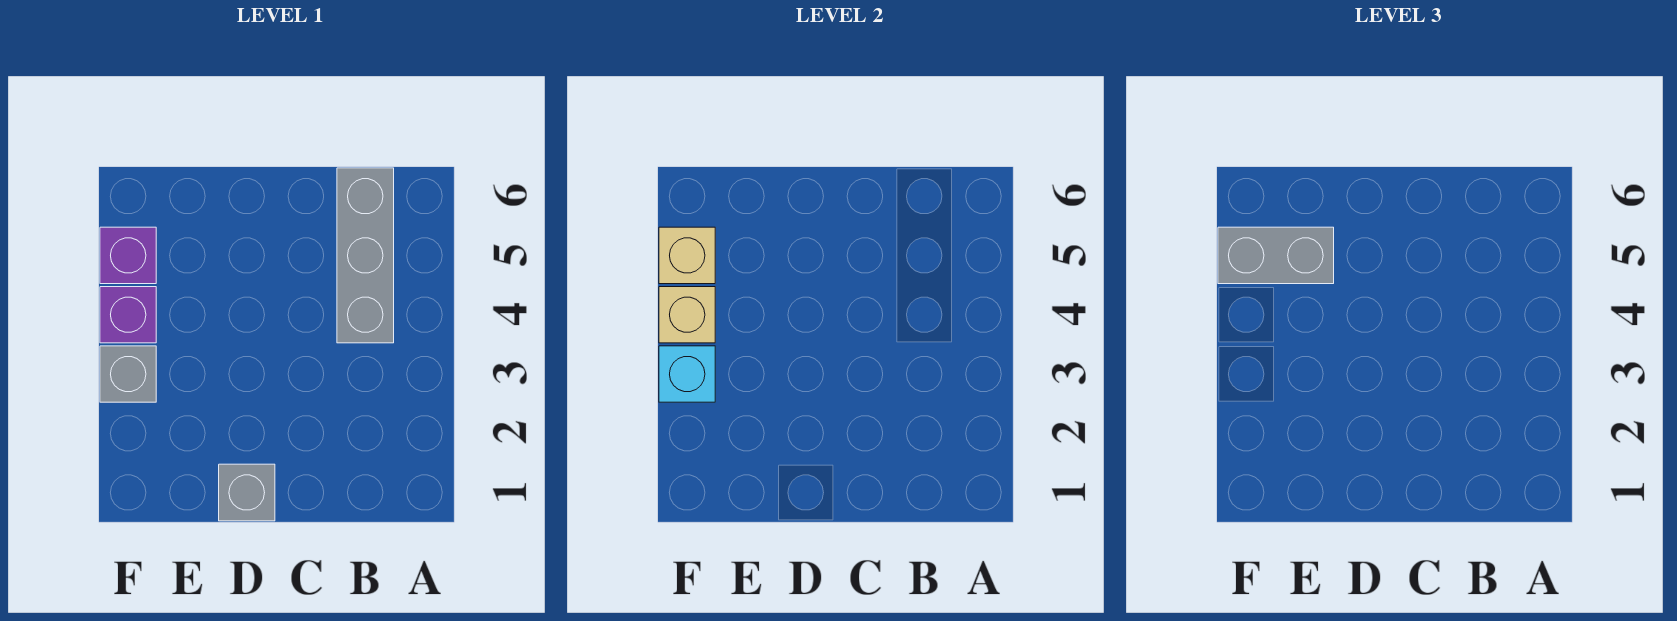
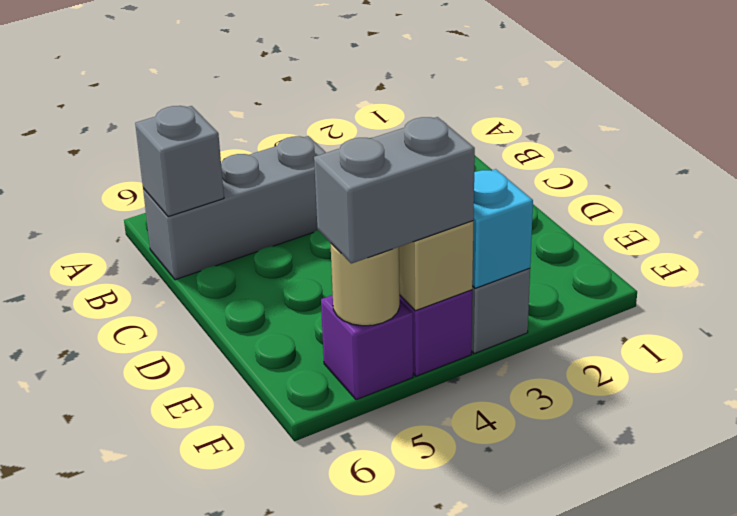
grey brick D1 level 1 -> grey brick B6 level 2
grey brick E5:F5 level 3 -> grey brick F4:F5 level 3
tan brick F5 level 2 -> tan round brick F5 level 2

